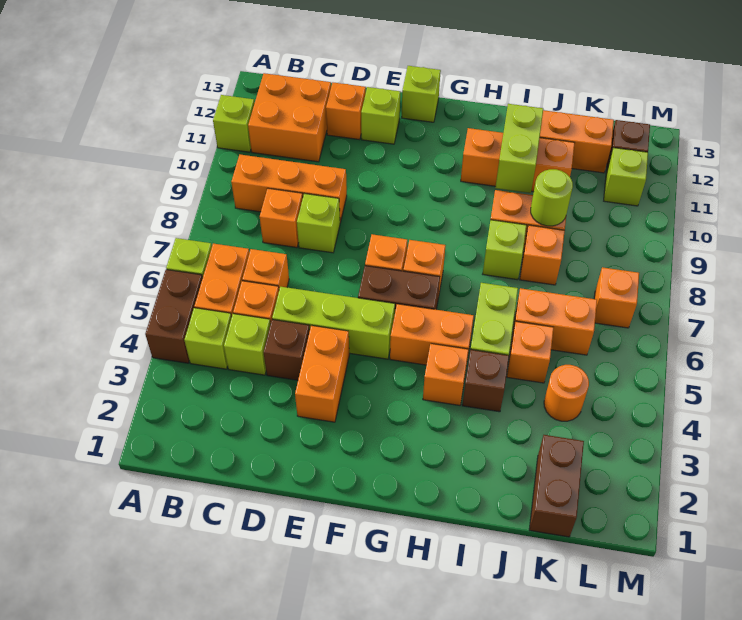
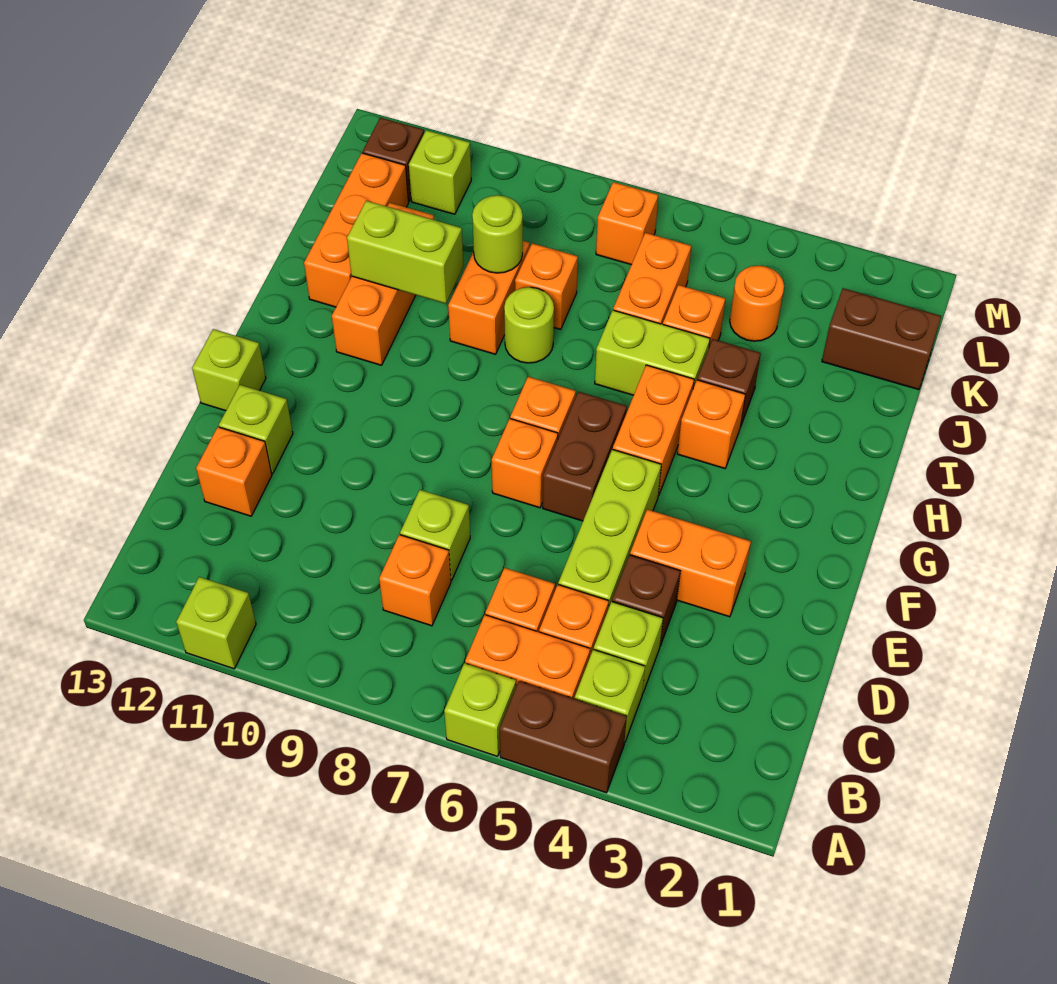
orange brick B9:D9 level 1 -> none
orange brick B11:C12 level 1 -> none
lime brick I8 level 1 -> lime round brick I8 level 1

